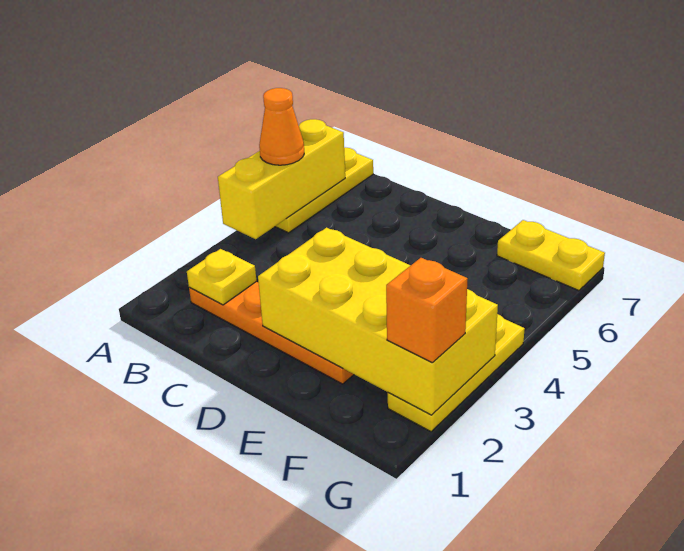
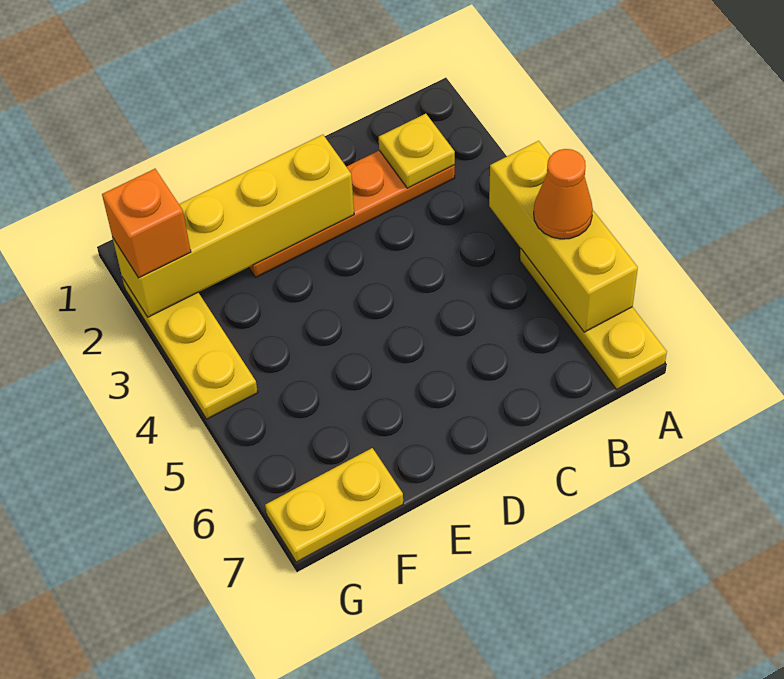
yellow brick D2:G3 level 2 -> yellow brick D2:G2 level 2

